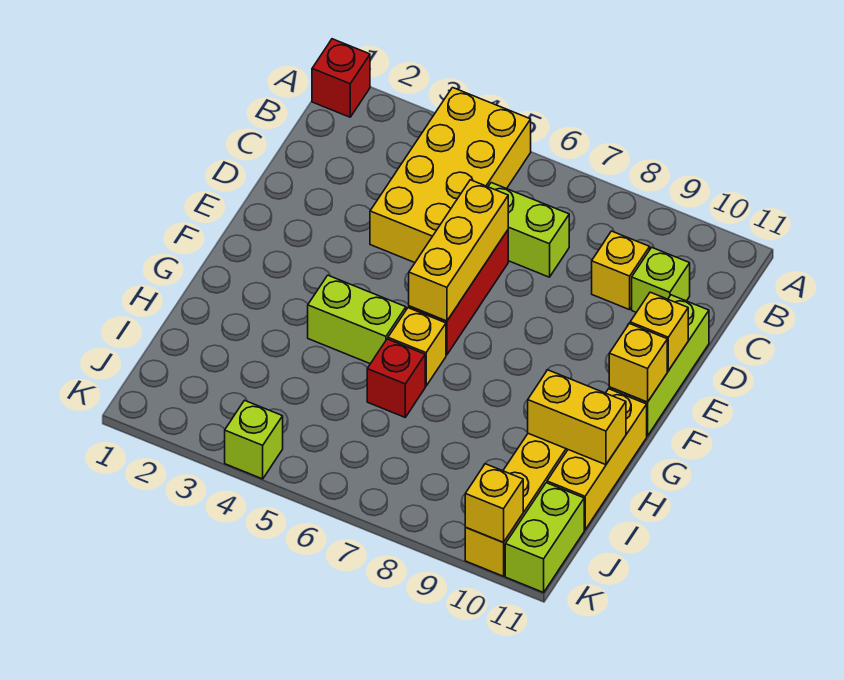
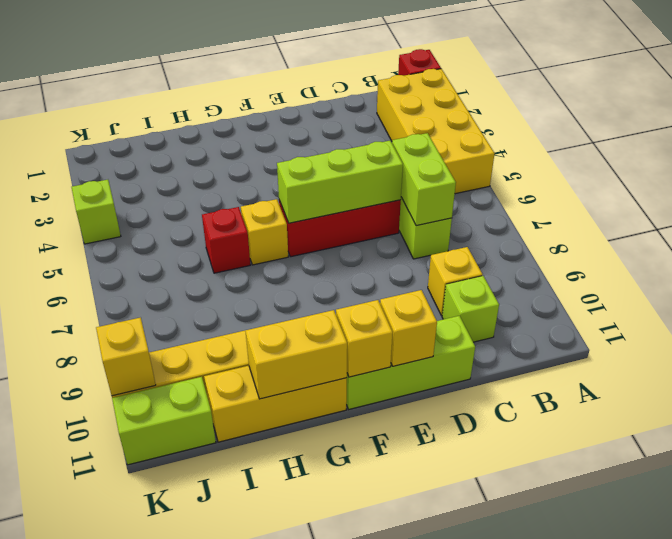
yellow brick A4:D5 level 1 -> yellow brick A2:B5 level 1
yellow brick D6:F6 level 2 -> lime brick D6:F6 level 2
lime brick G4:G5 level 1 -> lime brick C6:C7 level 2
yellow brick H10:H11 level 2 -> yellow brick G11:H11 level 2

